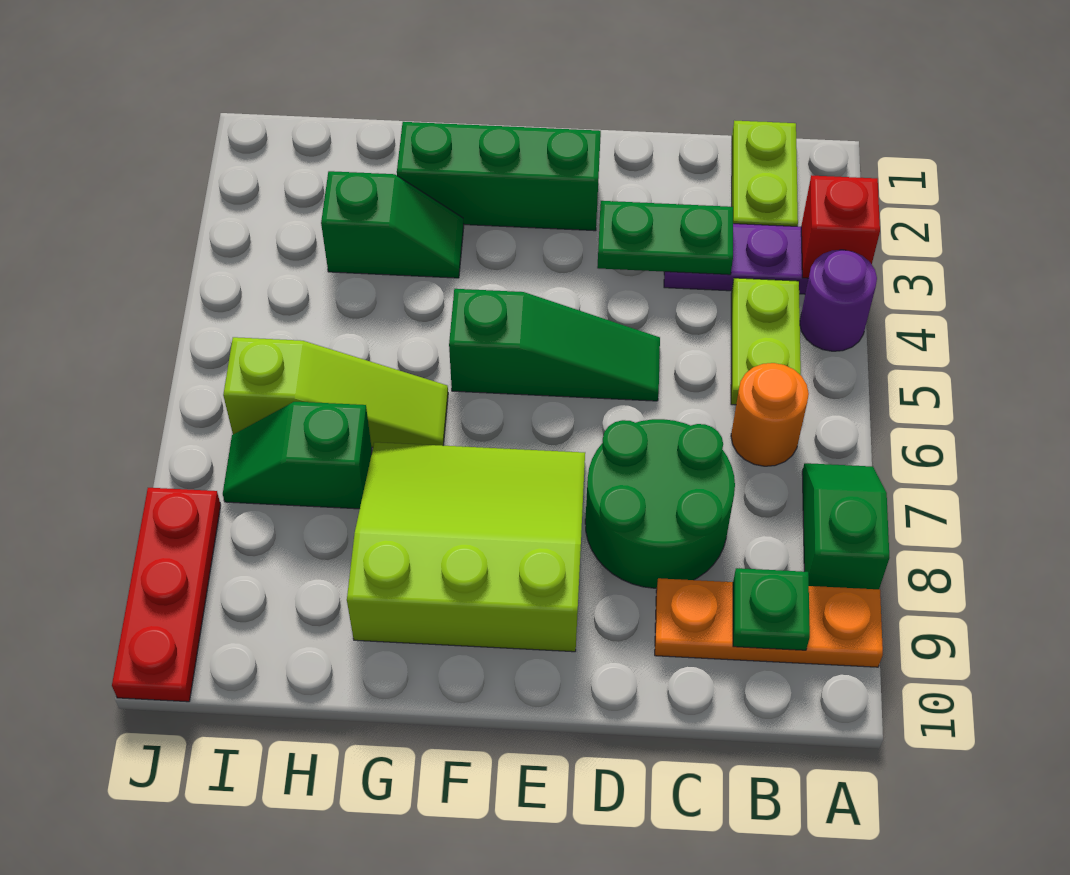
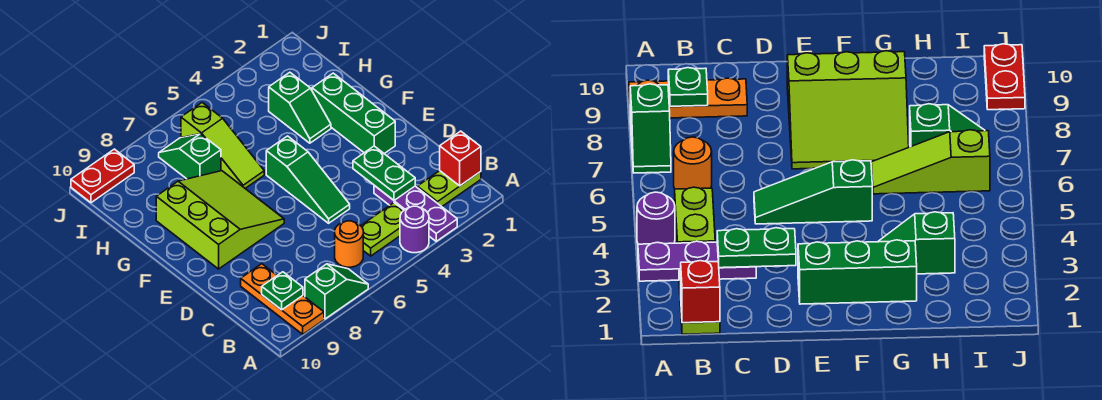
red brick A3 level 2 -> red brick B1 level 2
green round brick C7:D8 level 1 -> none
red plate J8:J10 level 1 -> red plate J9:J10 level 1

